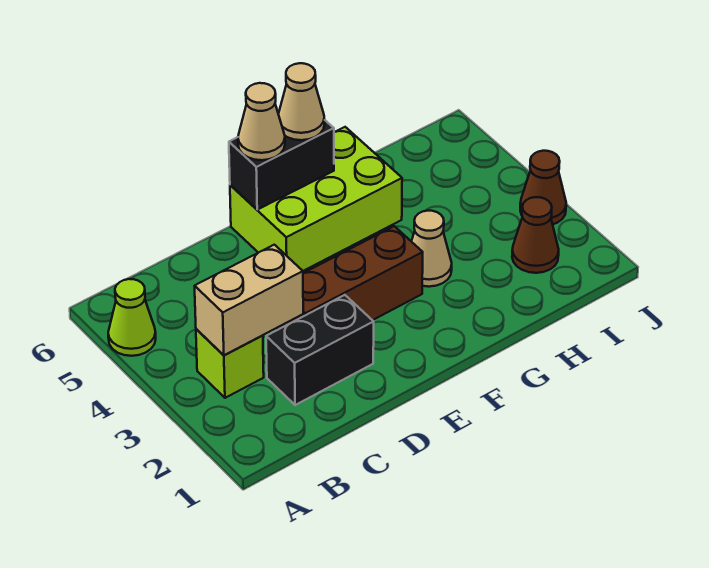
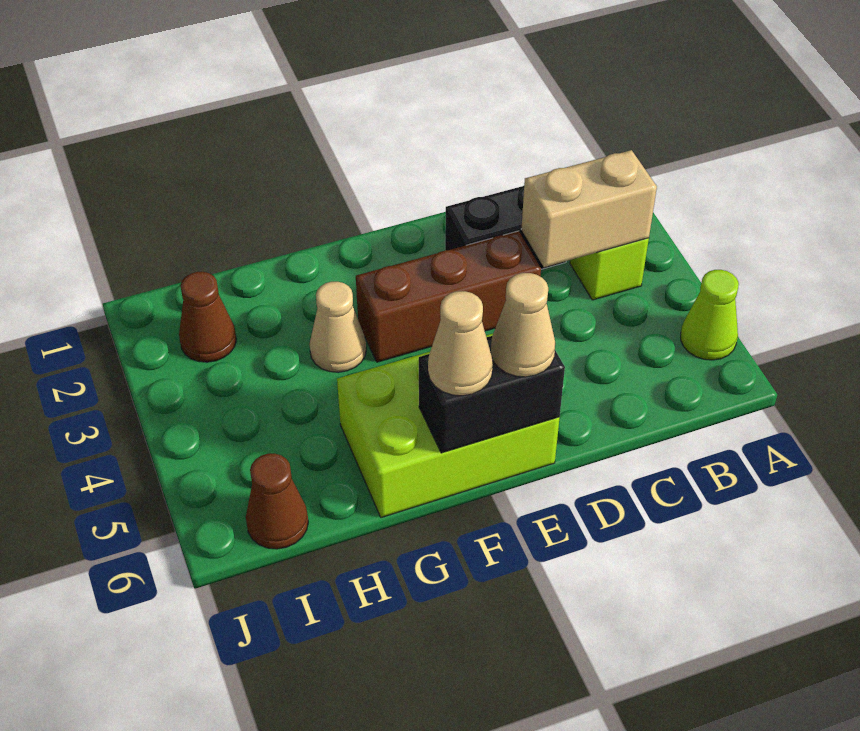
brown cone J3 level 1 -> brown cone I6 level 1

